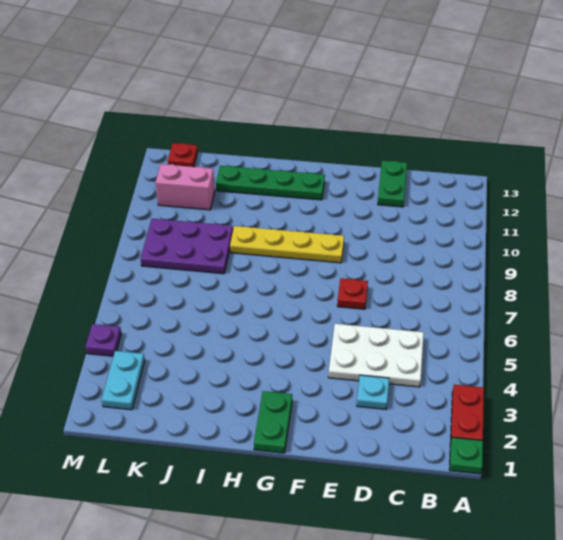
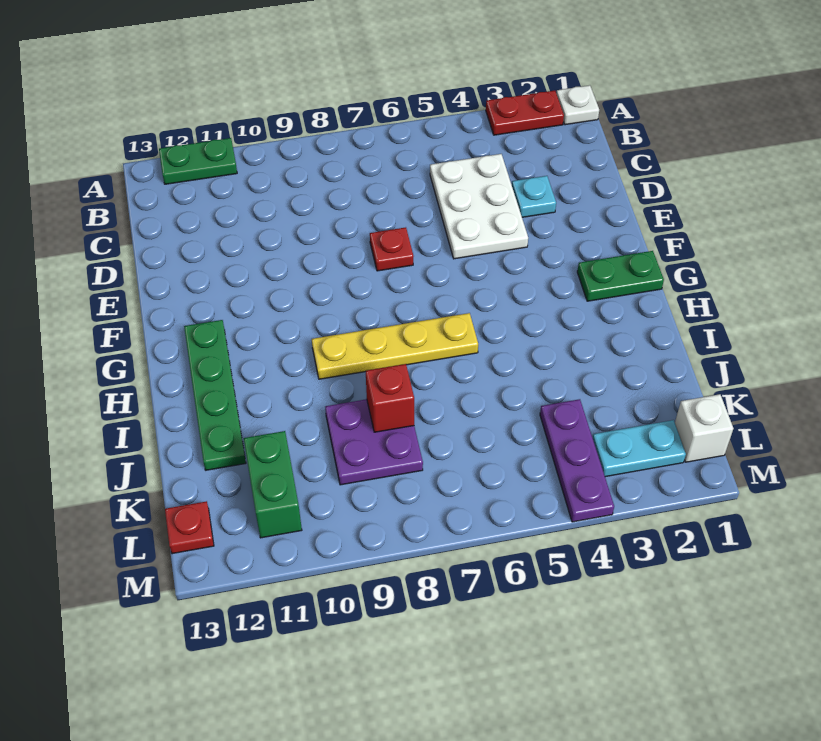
green plate A1 level 1 -> white plate A1 level 1
green plate D12:D13 level 1 -> green plate A11:A12 level 1
yellow plate F9:I9 level 1 -> yellow plate H6:H9 level 1
purple plate J8:L9 level 1 -> purple plate J8:K9 level 1
none -> red brick J8 level 2
pink brick K11:L11 level 1 -> green brick K11:L11 level 1
none -> white brick L1 level 1
purple plate M4 level 1 -> purple plate K4:M4 level 1

